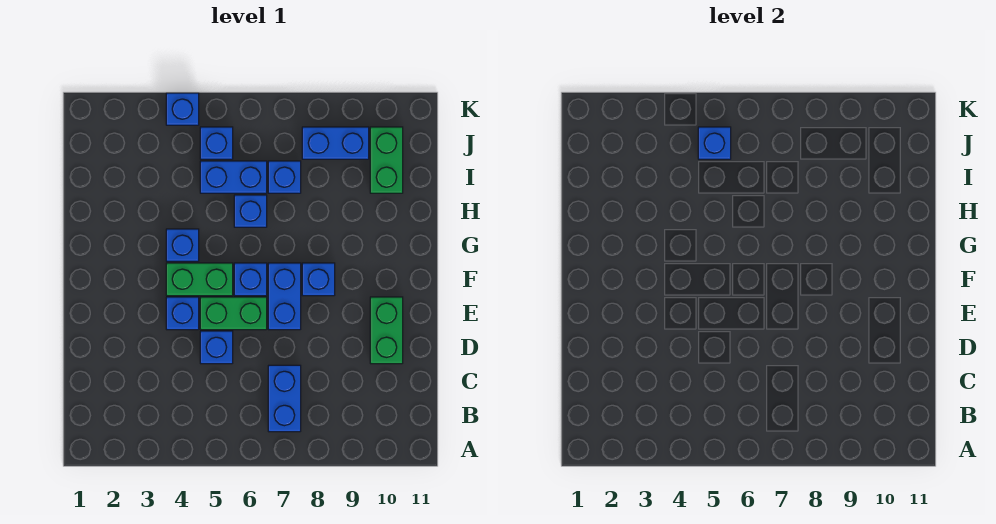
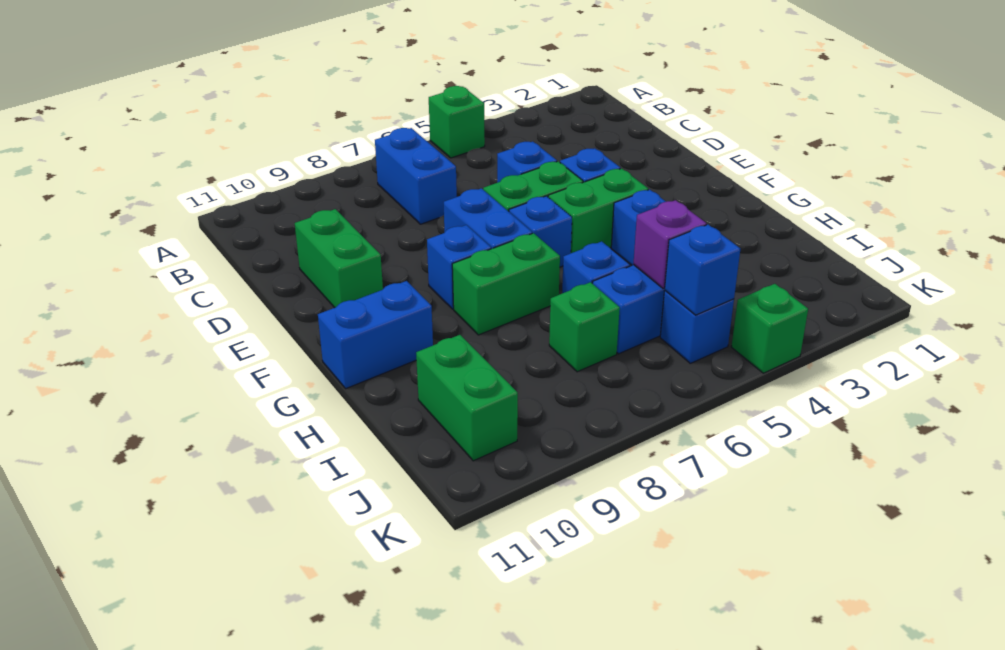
none -> green brick A5 level 1
none -> green brick G7:G8 level 1
none -> purple brick I5 level 2
blue brick I7 level 1 -> green brick I7 level 1
blue brick J8:J9 level 1 -> blue brick G10:G11 level 1
blue brick K4 level 1 -> green brick K4 level 1

